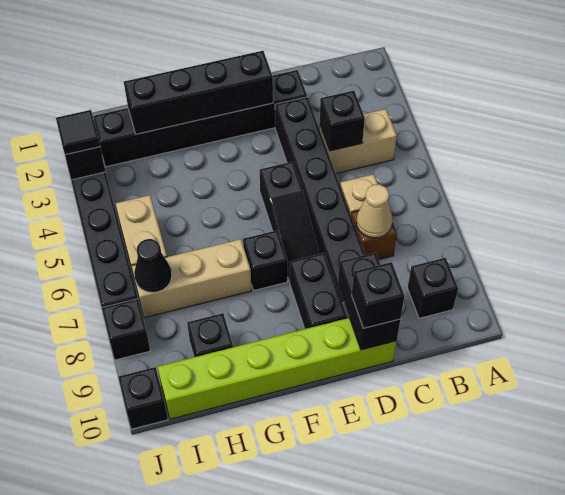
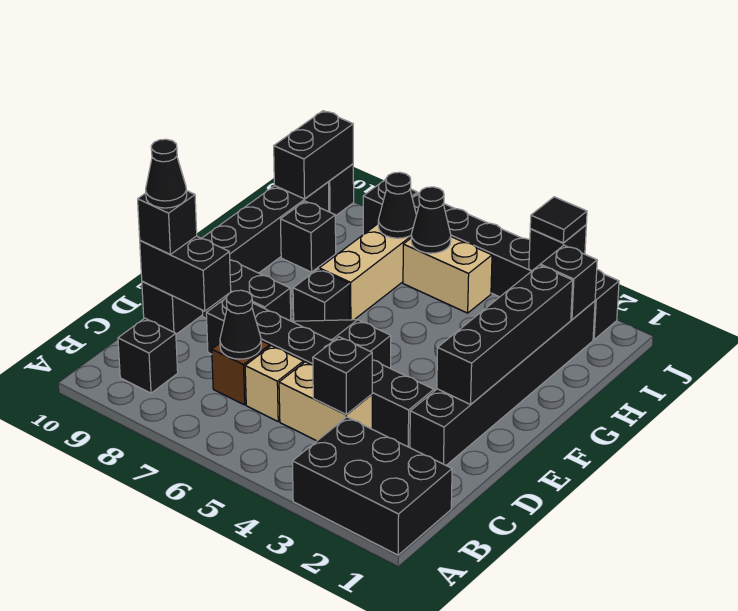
none -> black brick A1:B3 level 1
tan brick B4:C4 level 1 -> tan brick C4:C5 level 1
tan cone C7 level 2 -> black cone C7 level 2
lime brick D10:I10 level 1 -> black brick D10:I10 level 1
none -> black cone D10 level 4
none -> black brick I2 level 2
none -> black cone I6 level 2
none -> black brick I10:J10 level 2

